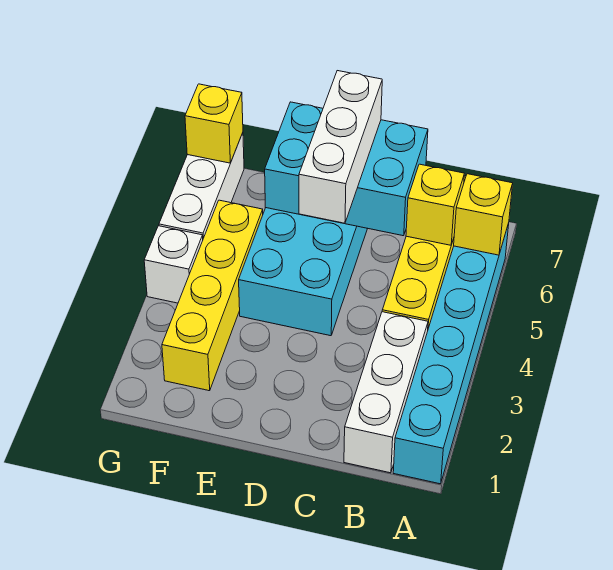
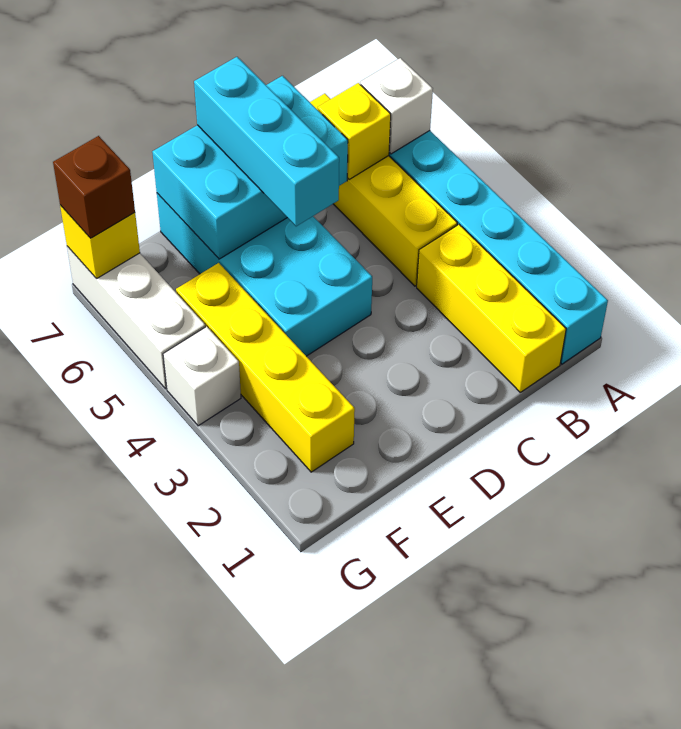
yellow brick A6 level 2 -> white brick A6 level 2
white brick B1:B3 level 1 -> yellow brick B1:B3 level 1
white brick D5:D7 level 3 -> cyan brick D5:D7 level 3
none -> brown brick G7 level 3

